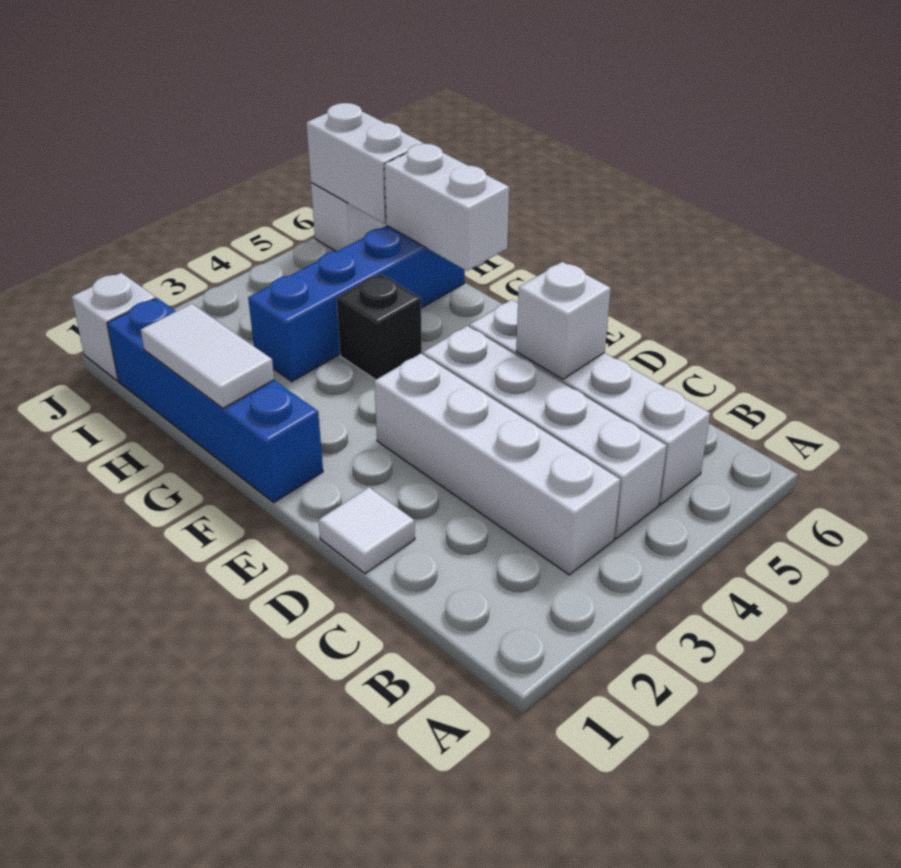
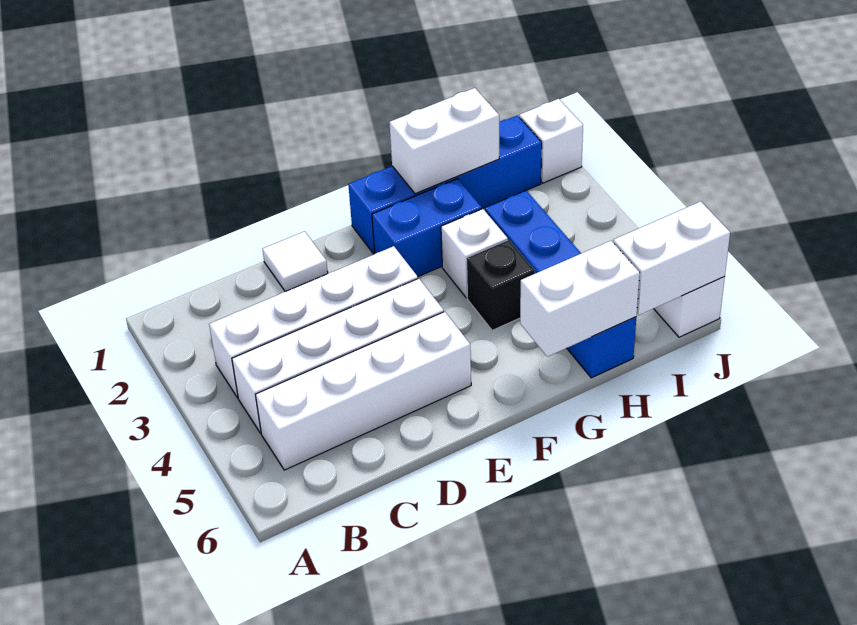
white brick D5 level 2 -> white brick G3 level 1
none -> blue brick F2:G2 level 1
white tile G1:H1 level 2 -> white brick G1:H1 level 2

